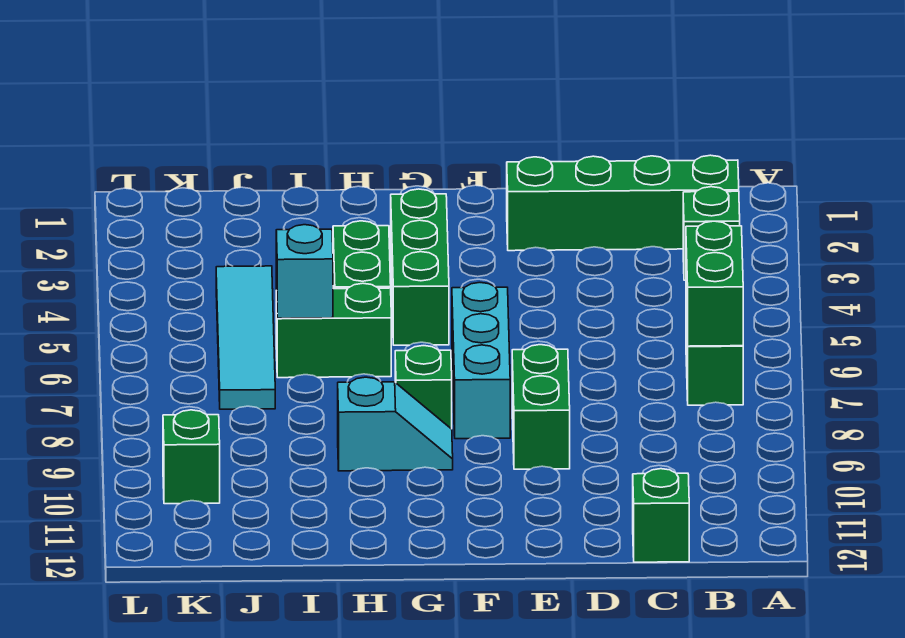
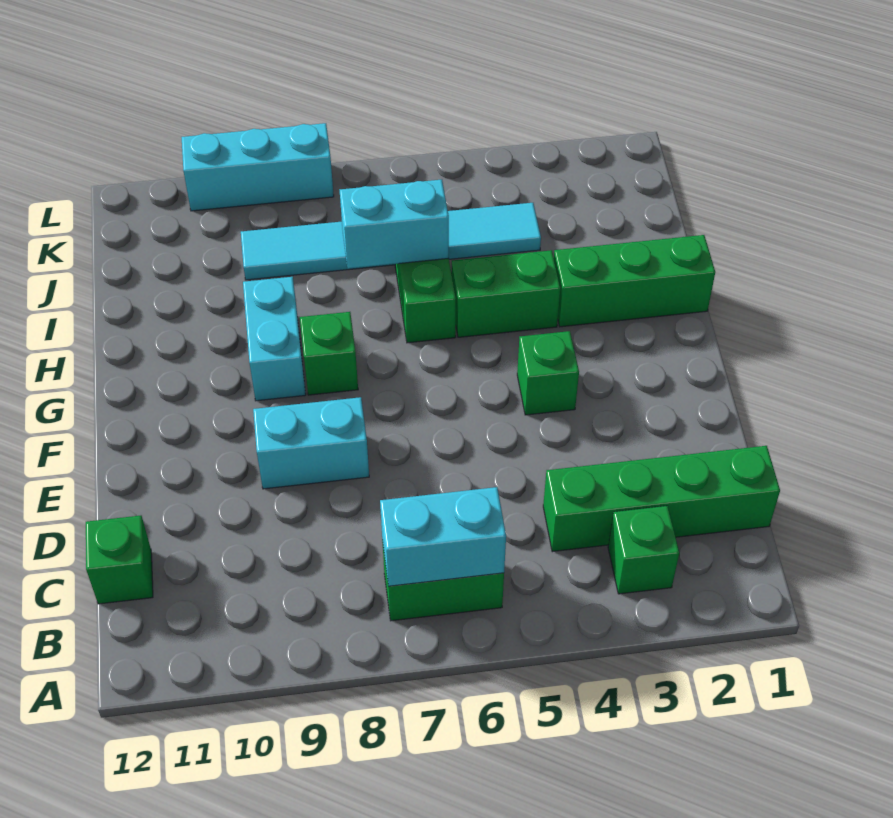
green brick B2:E2 level 1 -> green brick C1:C4 level 1
green brick B6:B7 level 2 -> cyan brick B6:B7 level 2
green brick E8:E9 level 1 -> cyan brick E8:E9 level 1
cyan brick F6:F8 level 1 -> cyan brick L8:L10 level 1
green brick G3:G5 level 1 -> green brick H1:H3 level 1
cyan slope G9:H9 level 1 top H -> cyan brick G9:H9 level 1
cyan brick I6 level 2 -> cyan brick I6:I7 level 2
cyan tile J4:J7 level 1 -> cyan tile J4:J9 level 1
green brick K10 level 1 -> green brick F4 level 1

